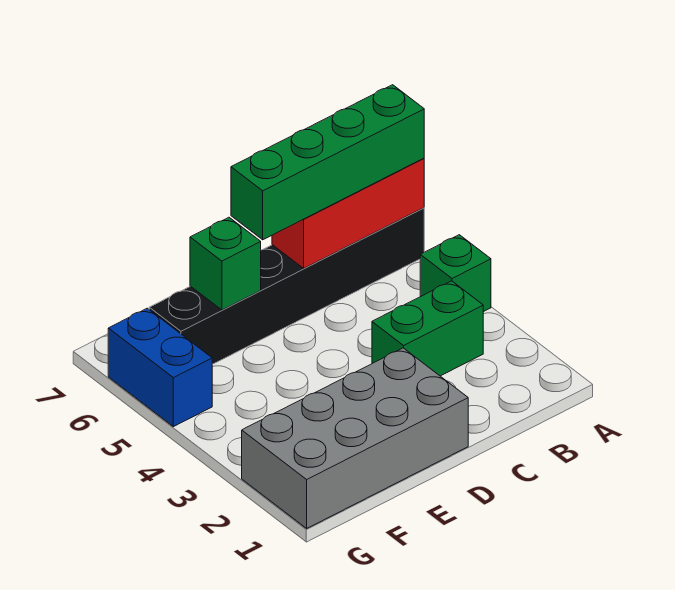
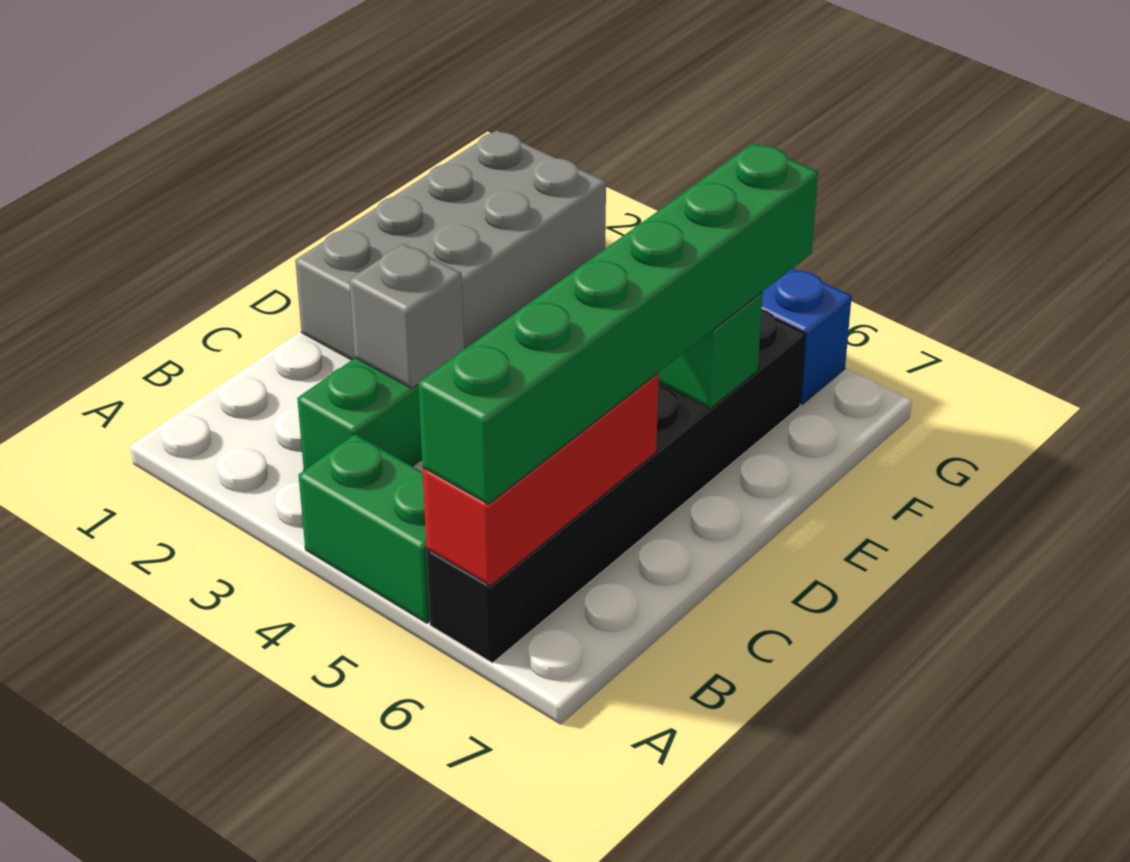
green brick A4 level 1 -> green brick A4:A5 level 1
green brick A6:D6 level 3 -> green brick A6:F6 level 3
none -> grey brick C3 level 2

